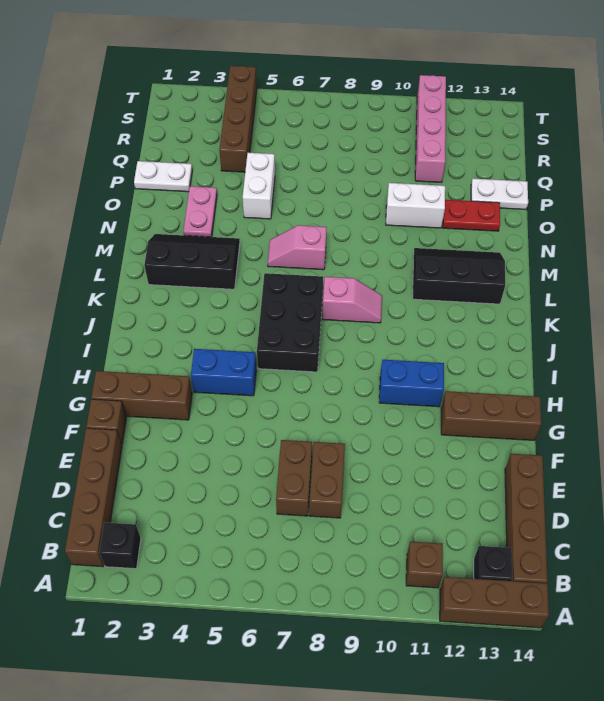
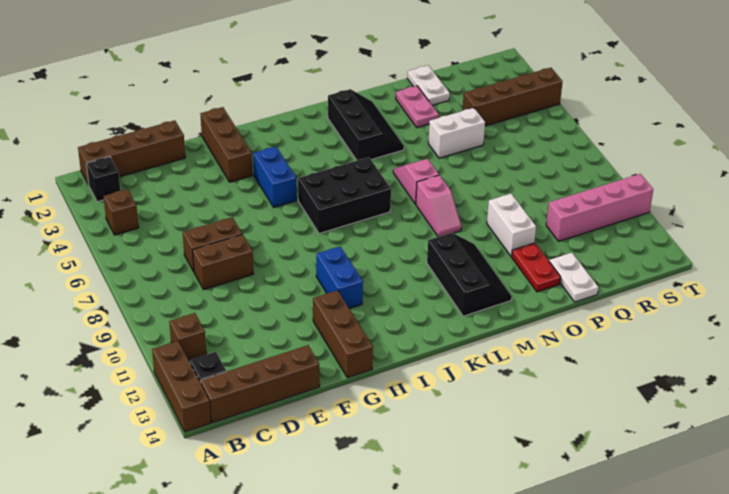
brown brick F1 level 1 -> brown brick B4 level 1
pink slope K8:K9 level 1 top 8 -> pink slope M8:M9 level 1 top 8
pink plate N3:O3 level 1 -> pink plate O2:O3 level 1

